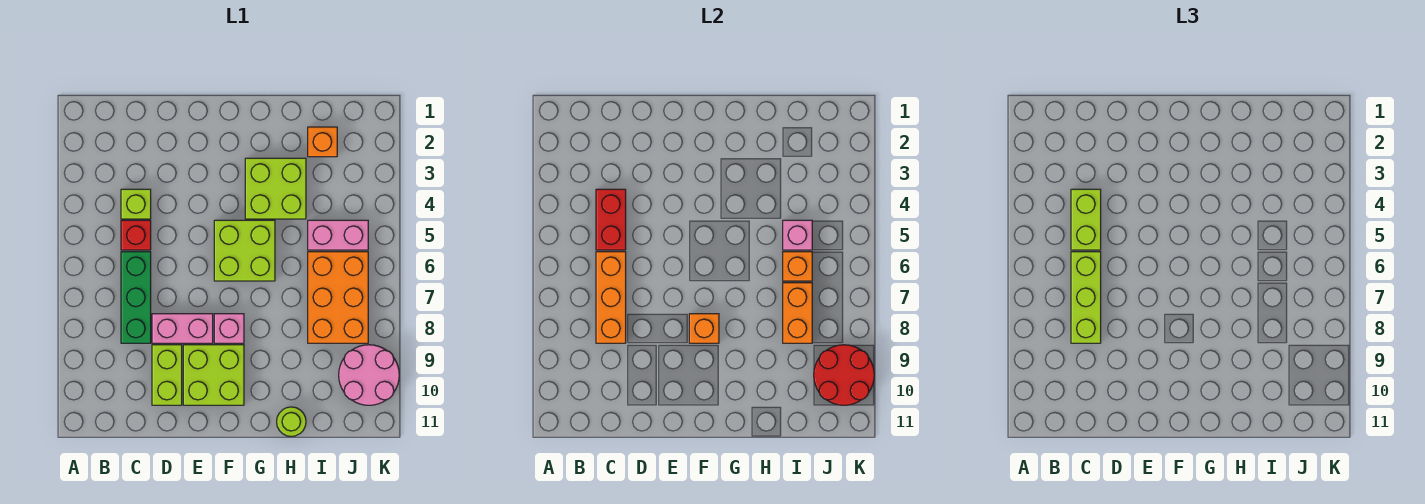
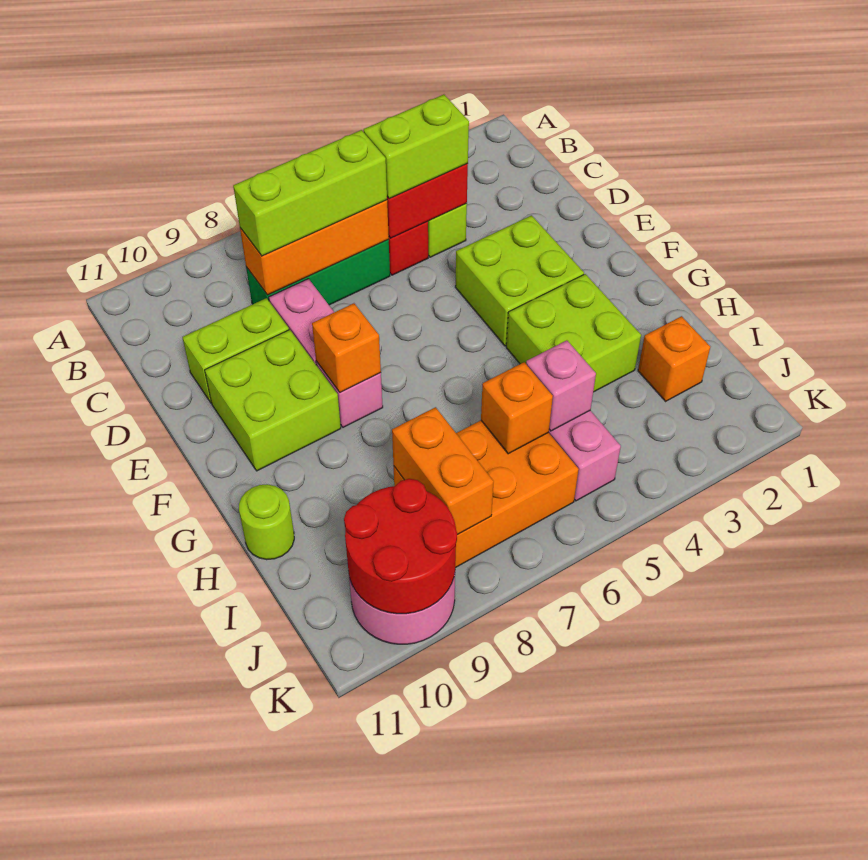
lime brick F5:G6 level 1 -> lime brick E3:F4 level 1
orange brick I7:I8 level 2 -> orange brick I8:J8 level 2

